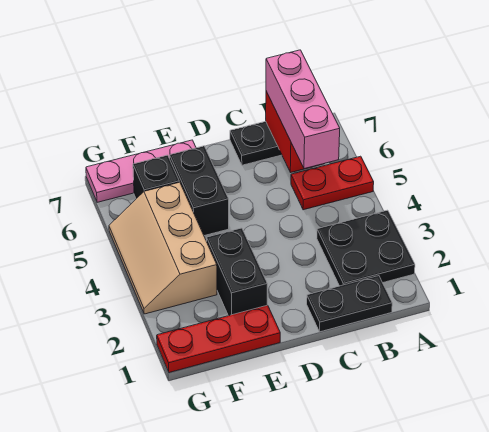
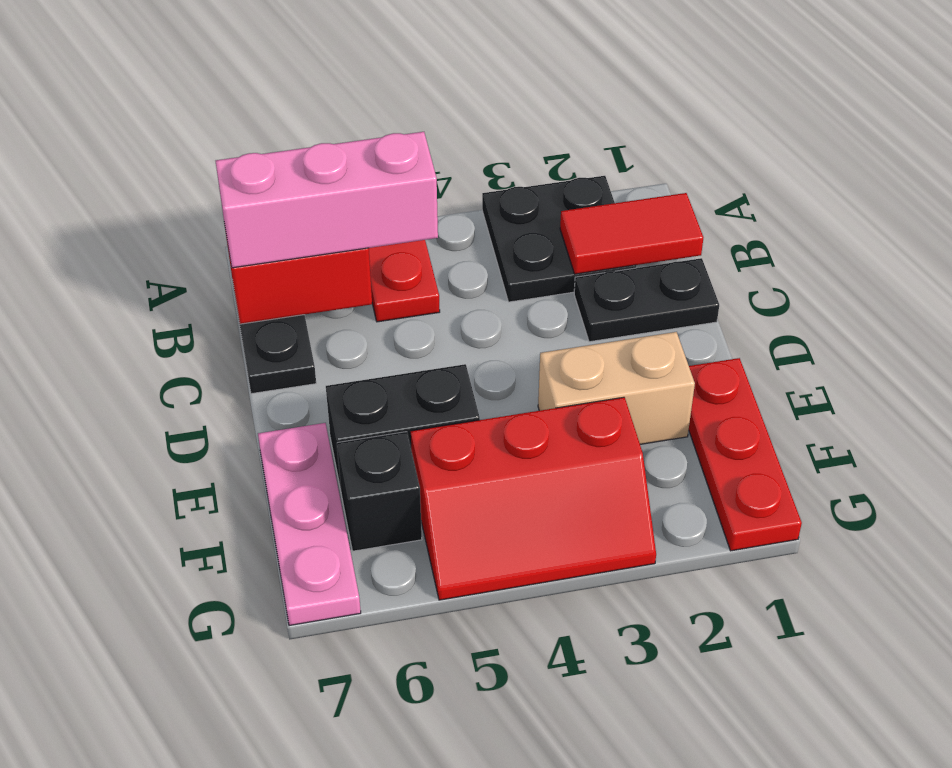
black plate B1:C1 level 1 -> black plate C1:C2 level 1
none -> red tile B1:B2 level 2
black brick E2:E3 level 1 -> tan brick E2:E3 level 1
tan slope F3:G5 level 1 top F -> red slope F3:G5 level 1 top F

